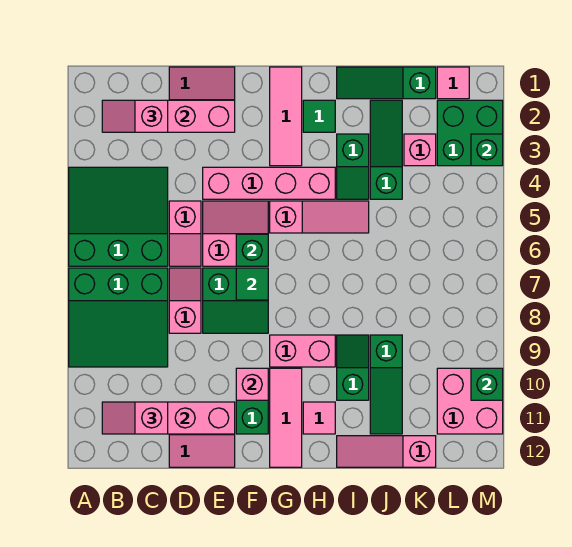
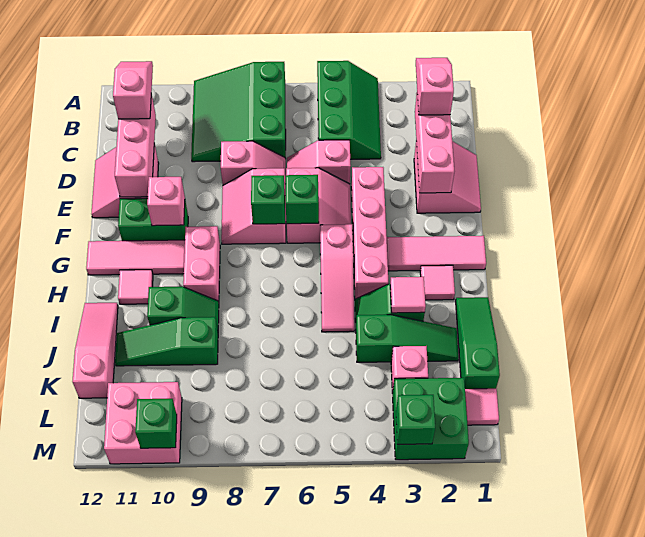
green slope A4:C6 level 1 top 6 -> green slope A4:C5 level 1 top 5
green slope E7:F8 level 1 top 7 -> pink slope E7:F8 level 1 top 7
green tile F7 level 2 -> green brick F7 level 2
green tile H2 level 1 -> pink tile H2 level 1
none -> pink tile I3 level 2

